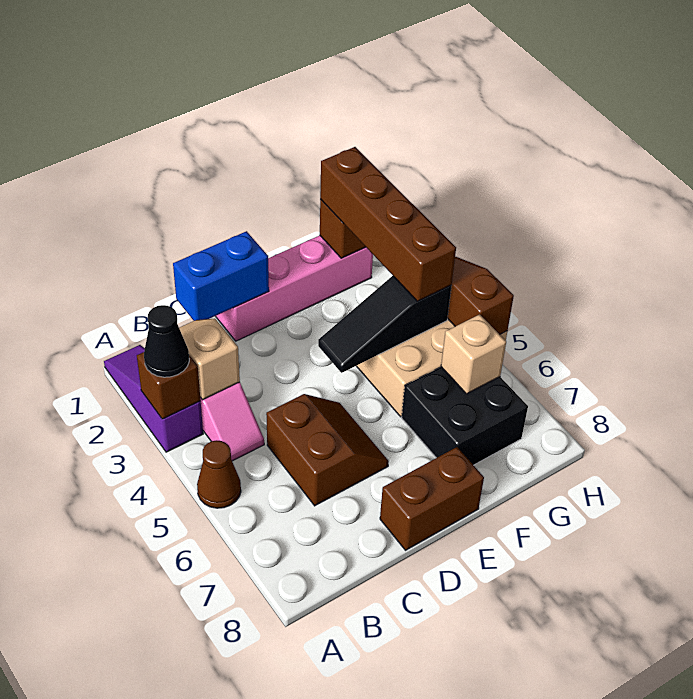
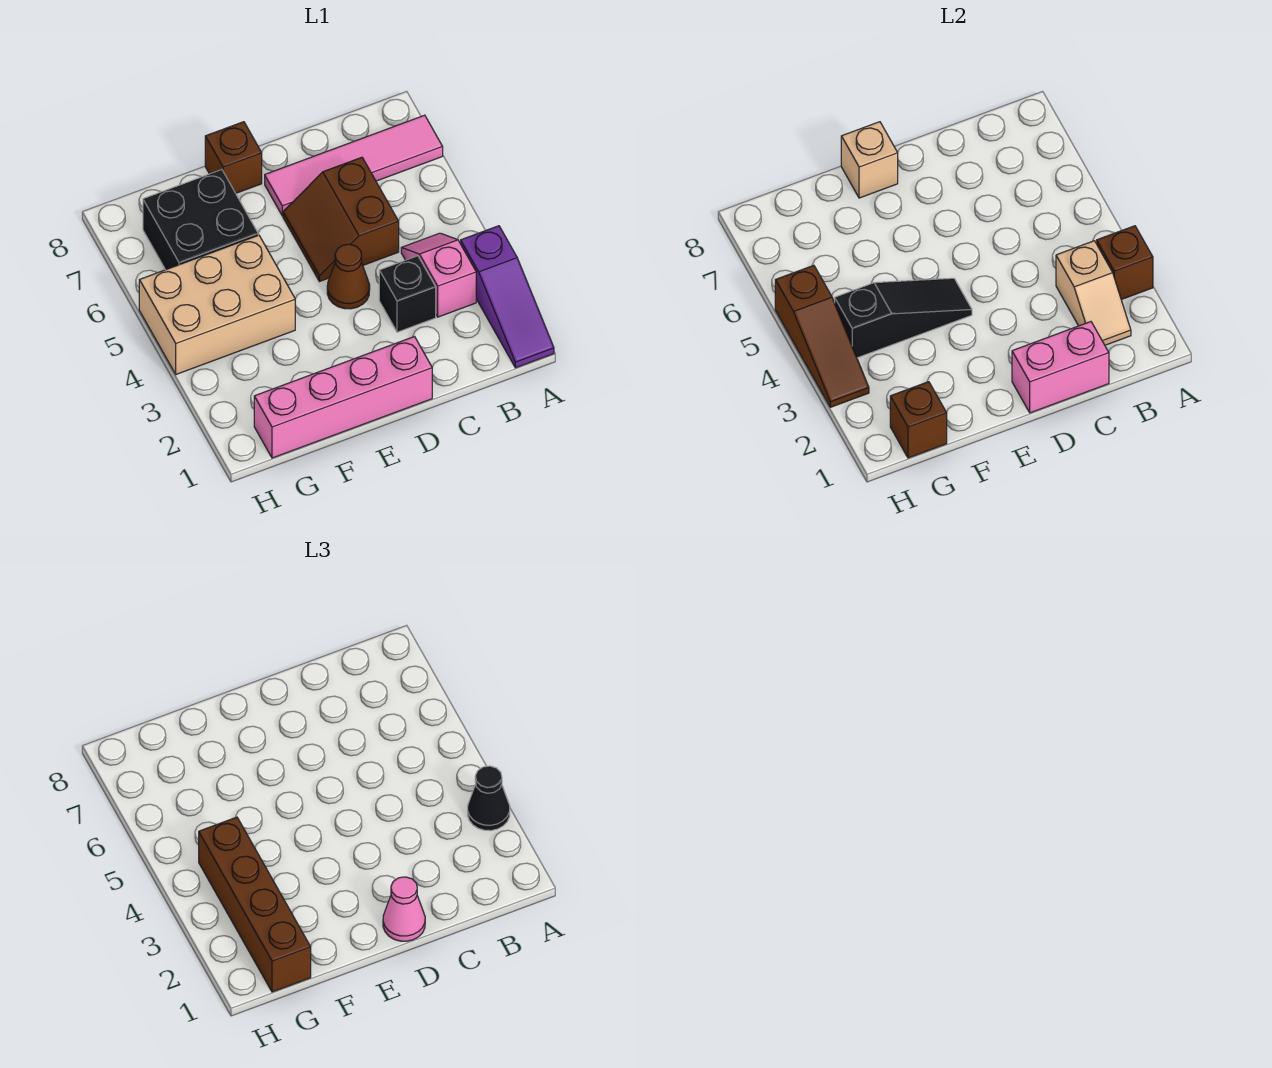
brown cone A5 level 1 -> brown cone D4 level 1
none -> pink tile A7:D7 level 1
blue brick C1:D1 level 2 -> pink brick C1:D1 level 2
none -> black brick C3 level 1
none -> pink cone D1 level 3
brown brick D8:E8 level 1 -> brown brick E8 level 1
tan brick G6 level 2 -> tan brick E8 level 2

